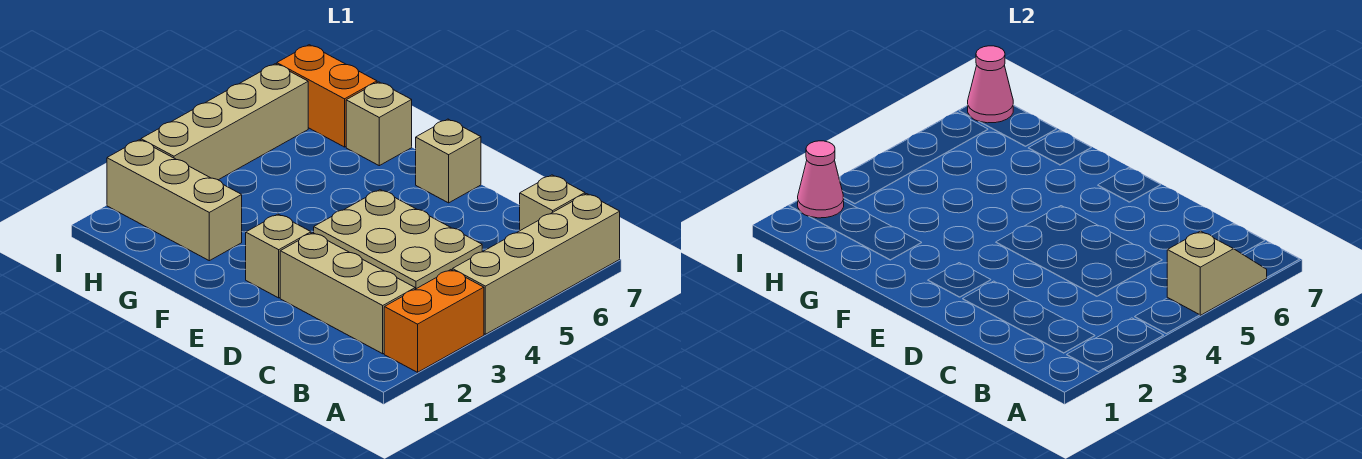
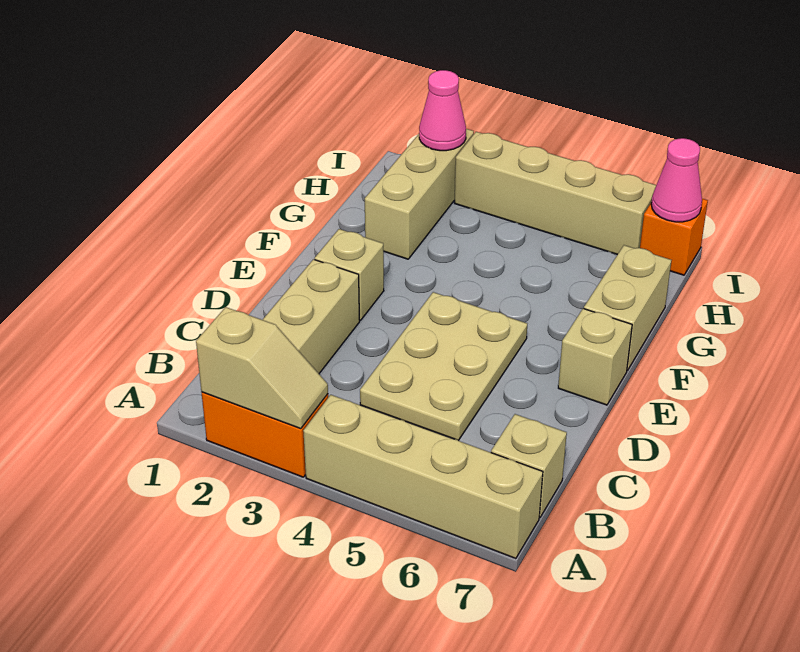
tan slope A5:A6 level 2 top 5 -> tan slope A2:A3 level 2 top 2
tan brick G7 level 1 -> tan brick F7:G7 level 1
orange brick H7:I7 level 1 -> orange brick I7 level 1

